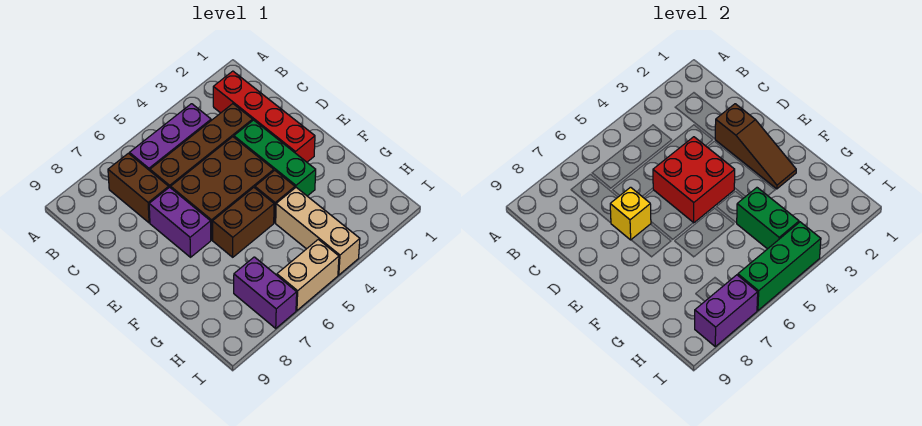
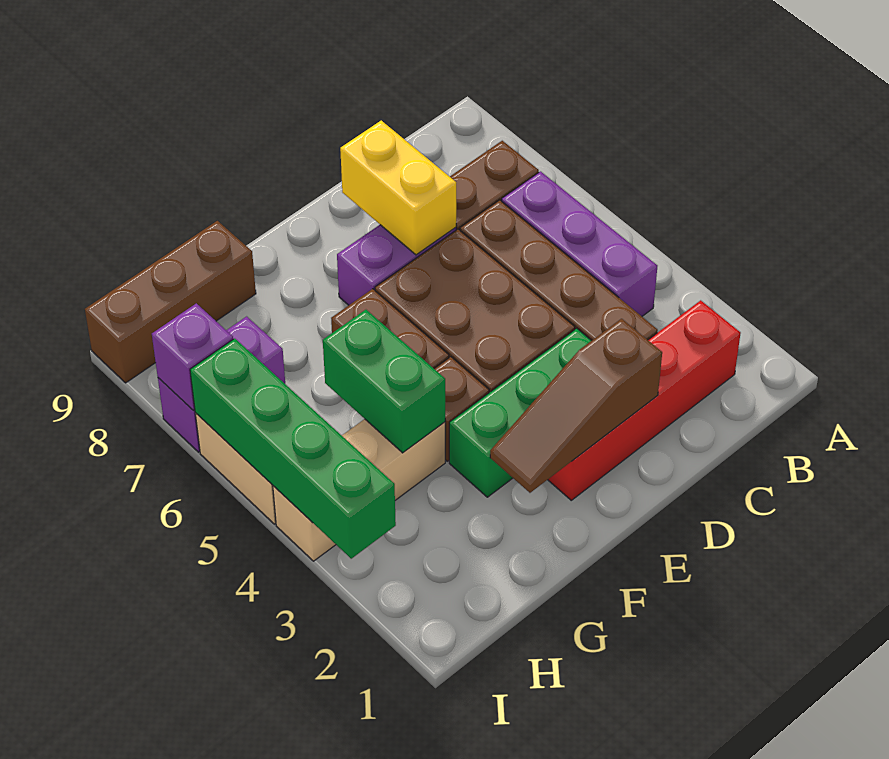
red brick D4:E5 level 2 -> none
yellow brick D7 level 2 -> yellow brick D7:D8 level 2
green brick G4:H4 level 2 -> green brick G4:G5 level 2
none -> brown brick G9:I9 level 1
green brick I4:I6 level 2 -> green brick I3:I6 level 2
purple brick I7:I8 level 2 -> purple brick I7 level 2

